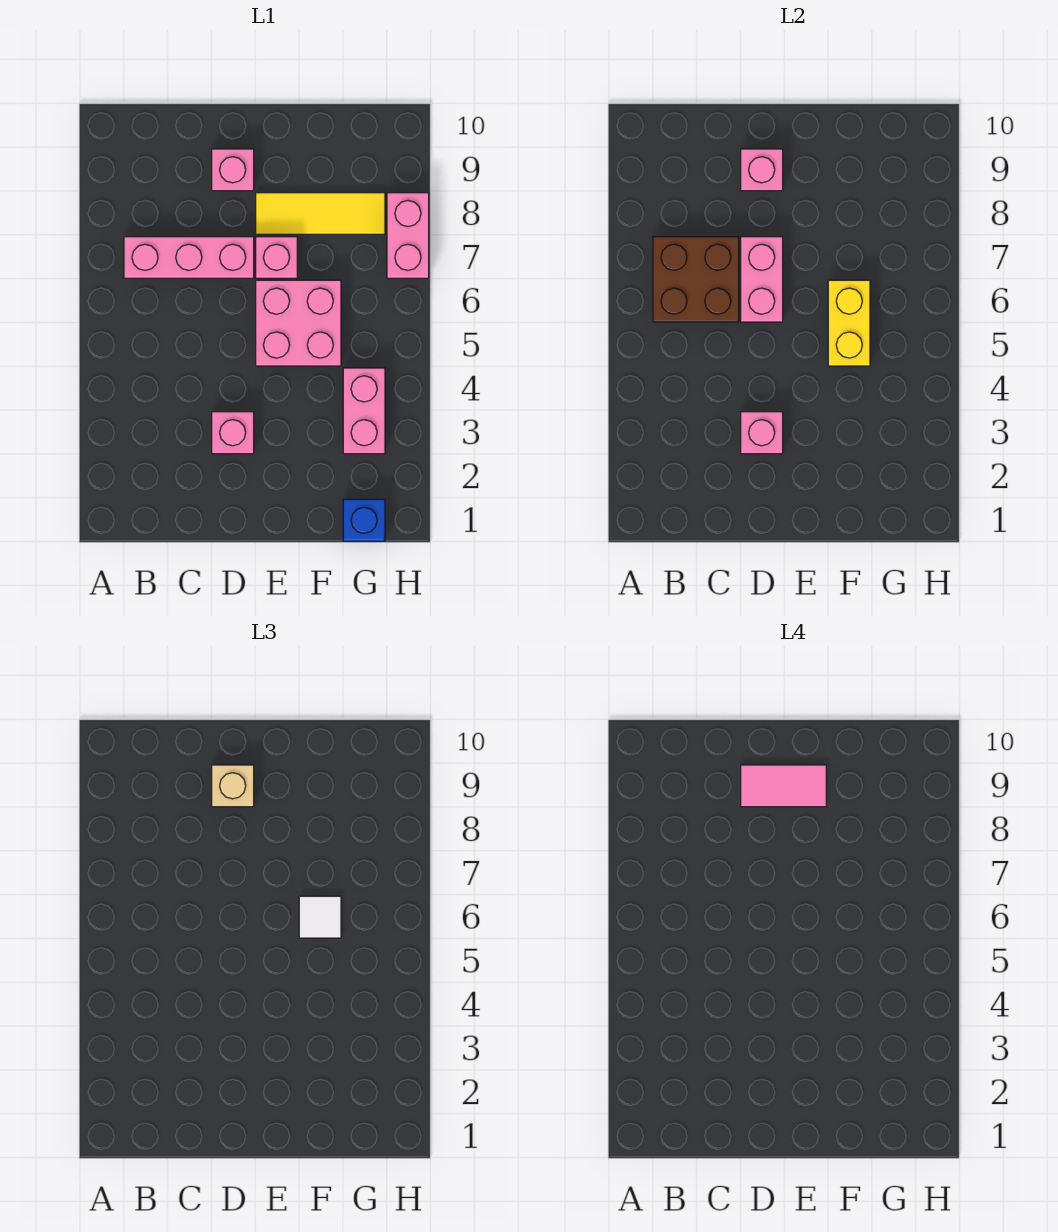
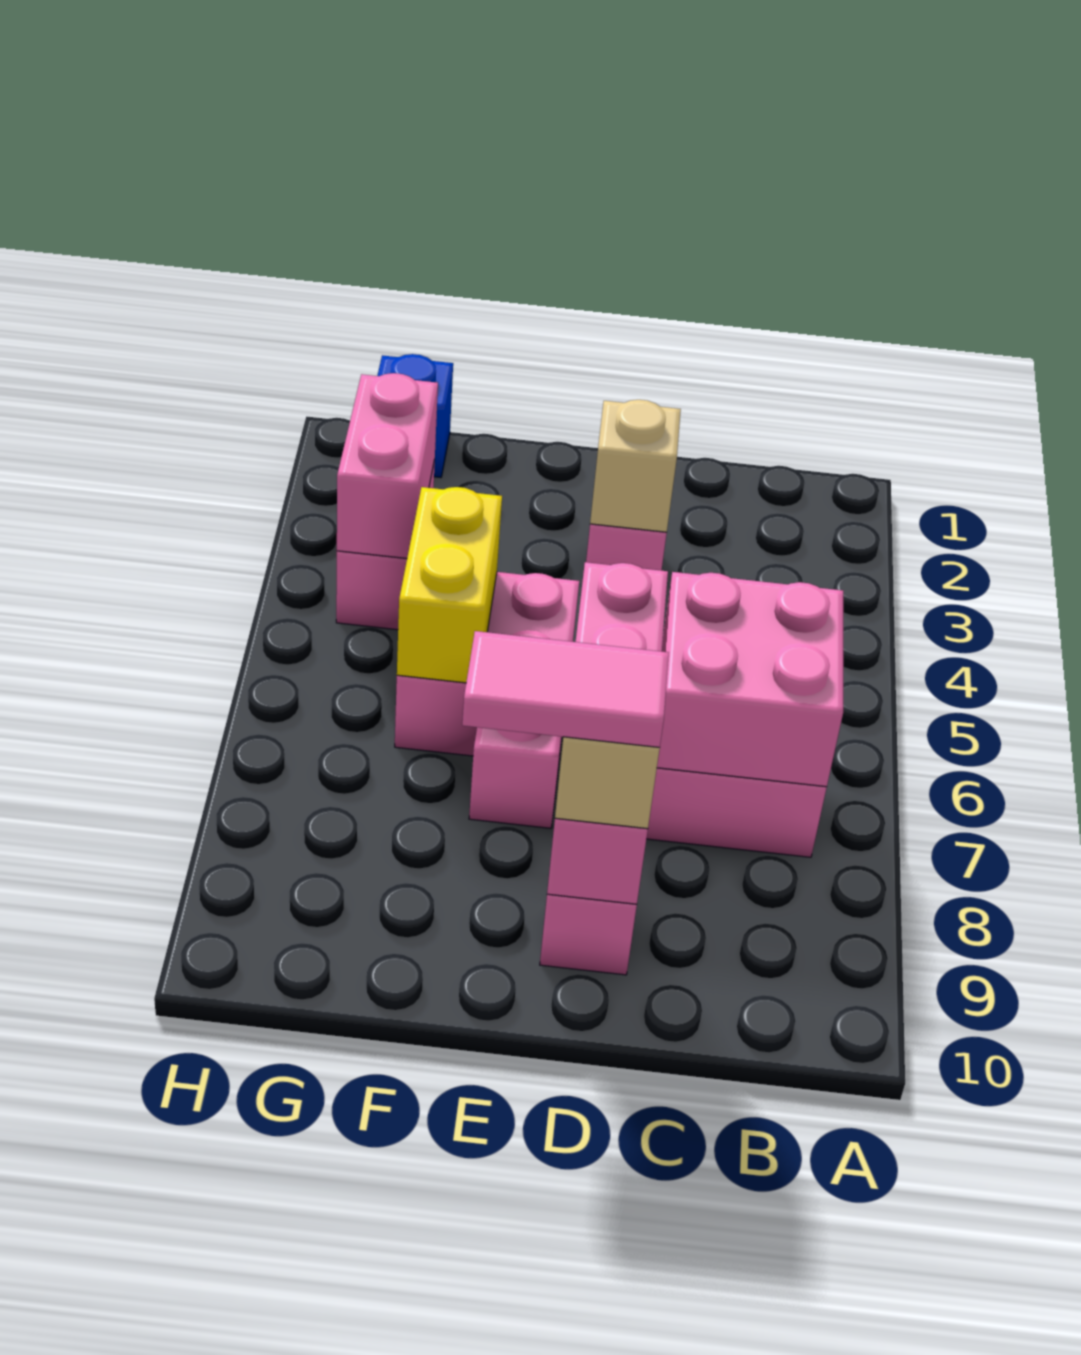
brown brick B6:C7 level 2 -> pink brick B6:C7 level 2
pink brick D3 level 2 -> tan brick D3 level 2
yellow tile E8:G8 level 1 -> none
white tile F6 level 3 -> none
pink brick H7:H8 level 1 -> pink brick G3:G4 level 2

